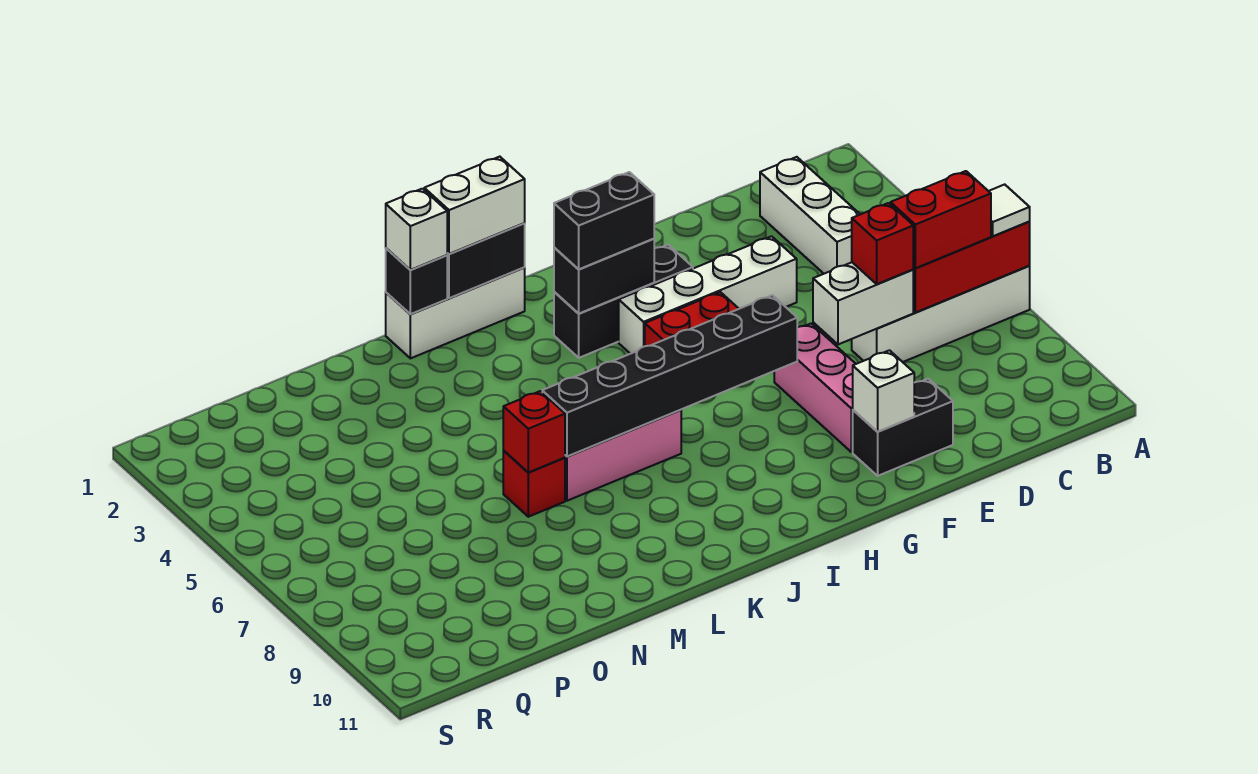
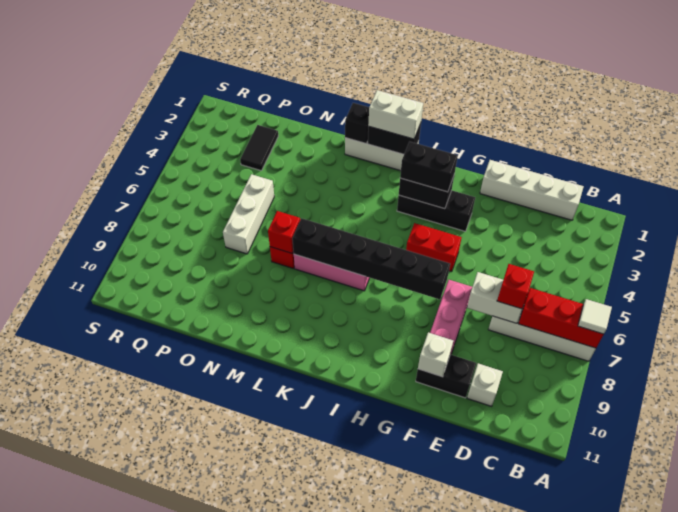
red brick B7:C7 level 3 -> none
white brick C2:C4 level 1 -> white brick O5:O7 level 1
white brick E4:H4 level 1 -> white brick C1:F1 level 1
white brick L1 level 3 -> white brick D10 level 1
none -> black tile P2:P3 level 1

